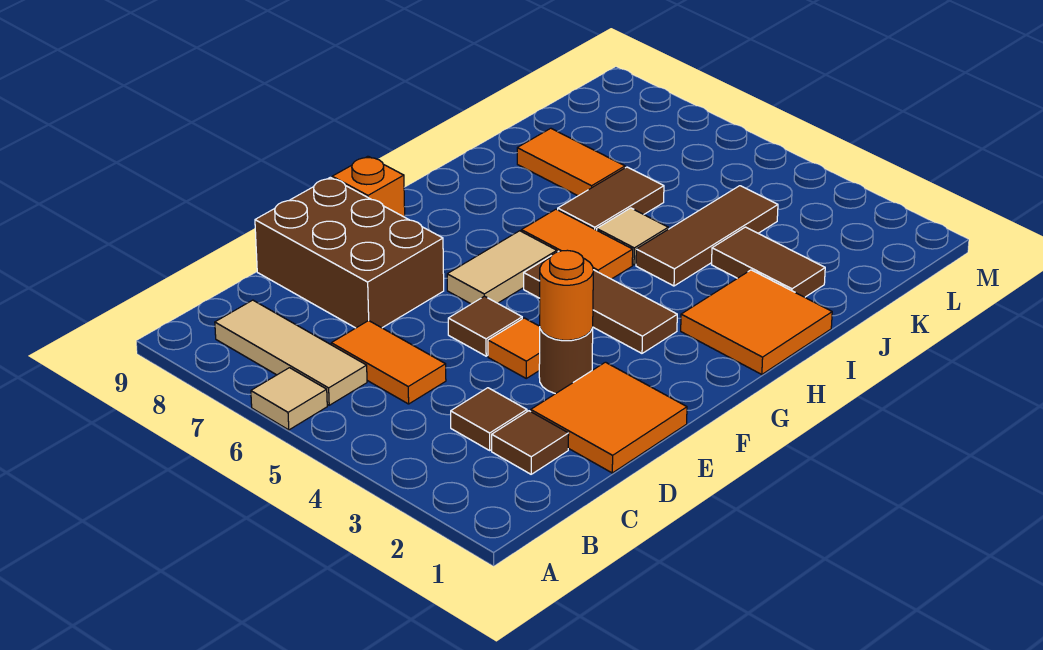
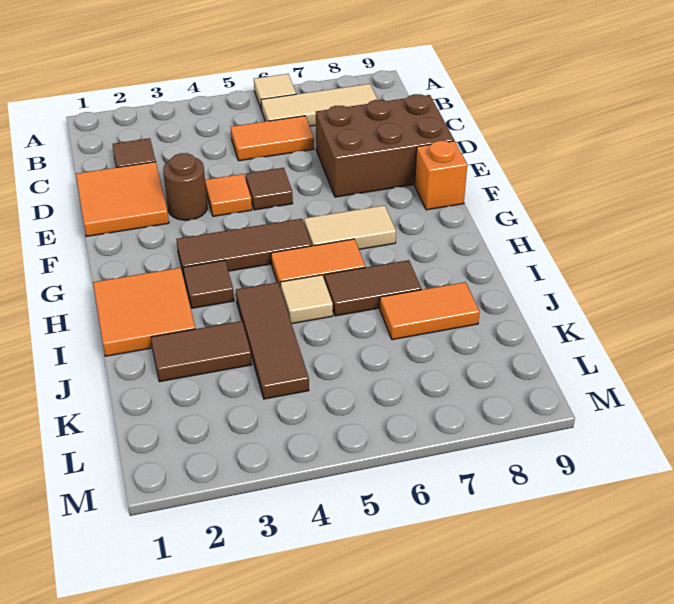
brown tile C3 level 1 -> brown tile H3 level 1
orange round brick E3 level 2 -> none
tan tile F6:G6 level 1 -> tan tile G6:G7 level 1
brown tile I6:J6 level 1 -> brown tile I6:I7 level 1

